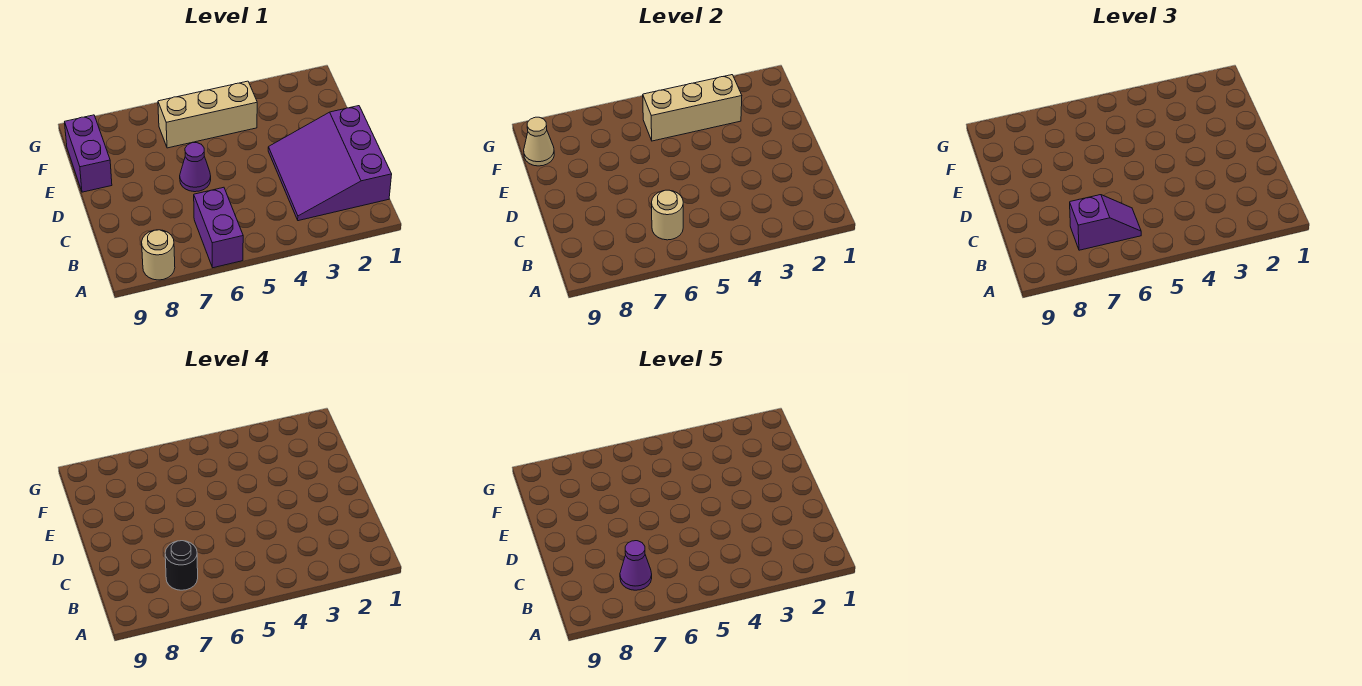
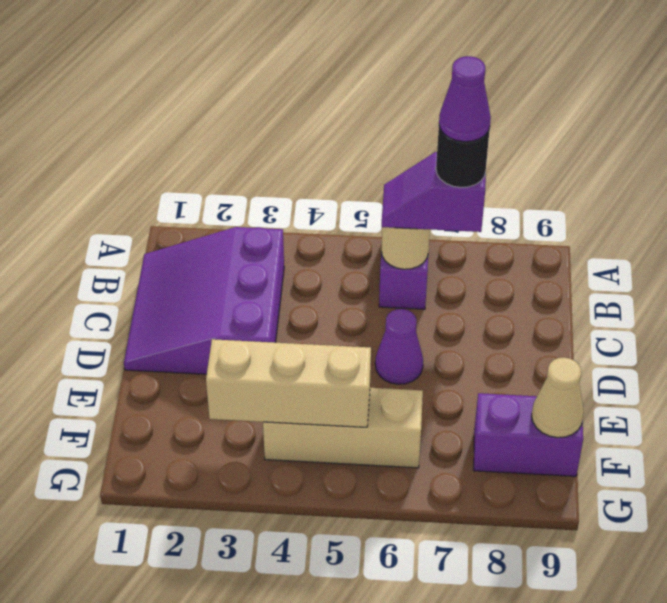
tan round brick A8 level 1 -> none
purple slope B1:D3 level 1 top 1 -> purple slope B1:D3 level 1 top 3
purple brick E9:F9 level 1 -> purple brick F8:F9 level 1

